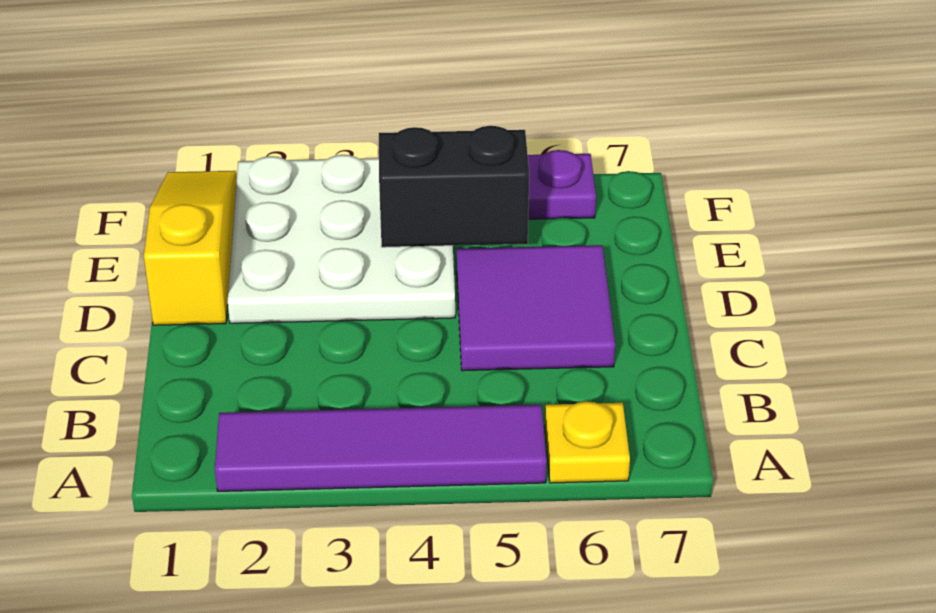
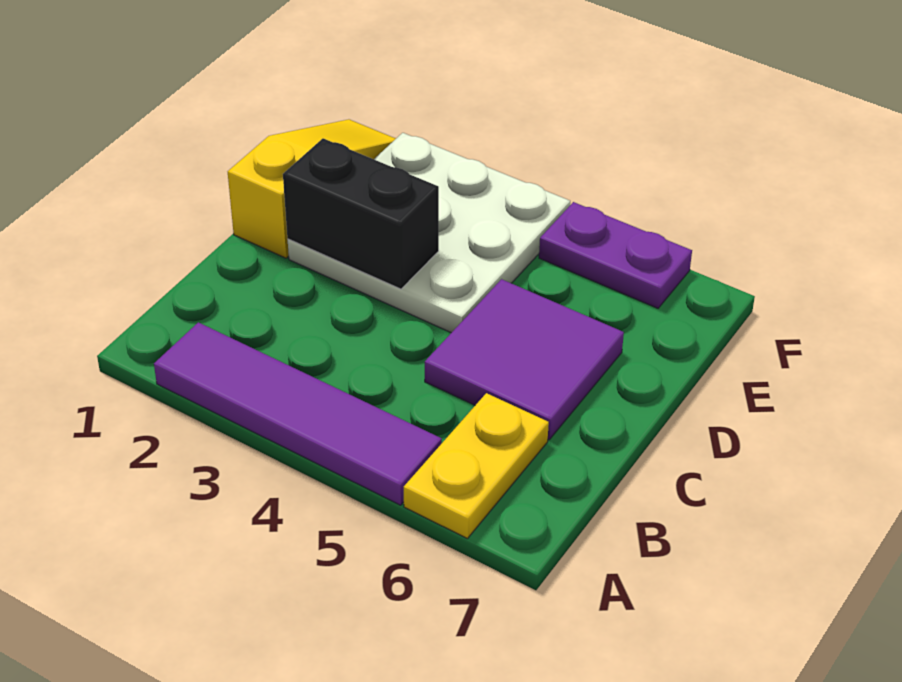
yellow plate A6 level 1 -> yellow plate A6:B6 level 1
black brick E4:E5 level 2 -> black brick D2:D3 level 2

